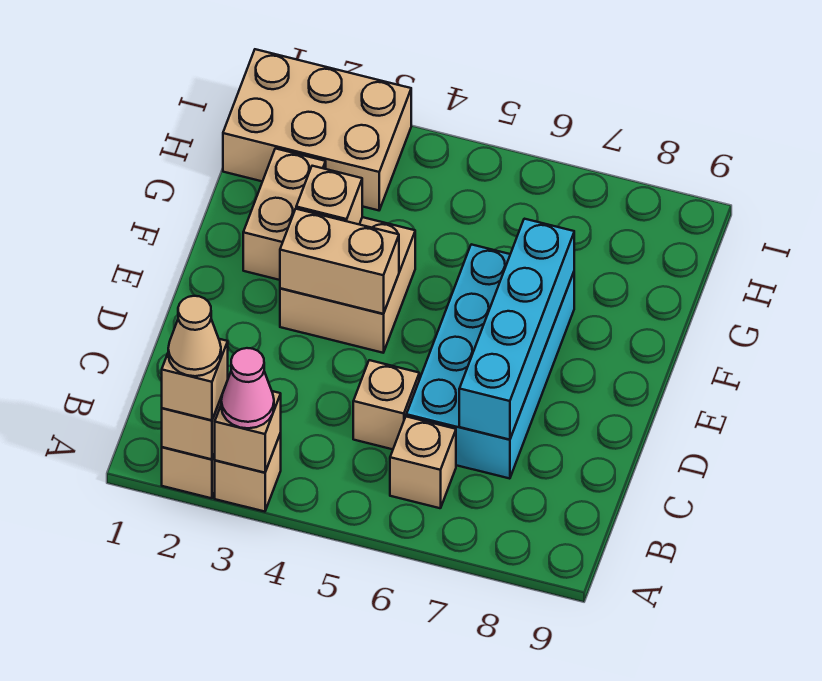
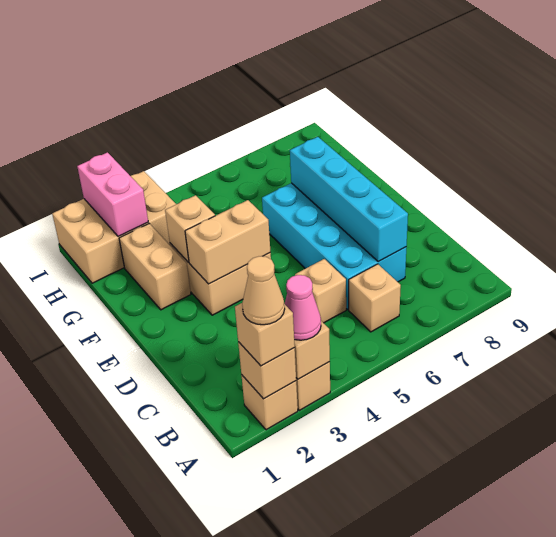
none -> pink brick H2:I2 level 2

